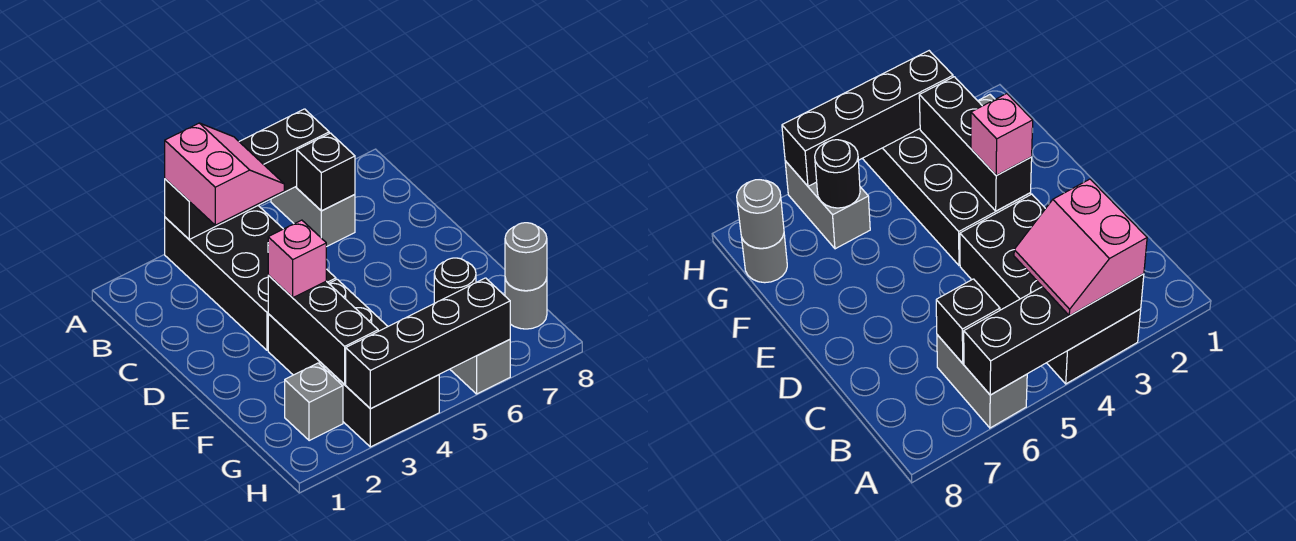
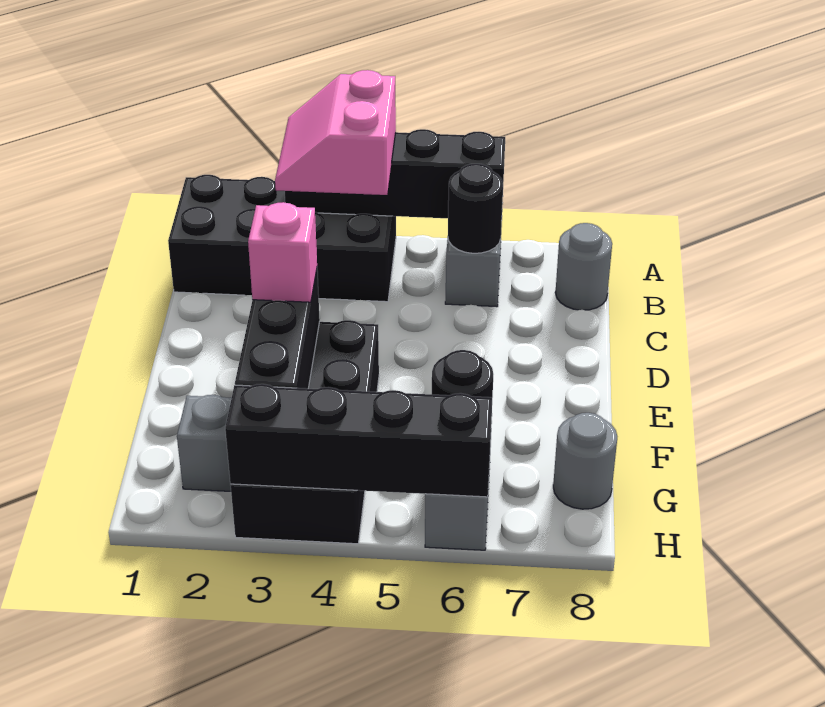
black brick A3:D4 level 1 -> black brick A1:B4 level 1
pink slope A3:B4 level 3 top 3 -> pink slope A3:B4 level 3 top 4
black brick B6 level 2 -> black round brick B6 level 2
grey round brick G8 level 2 -> grey round brick B8 level 1

